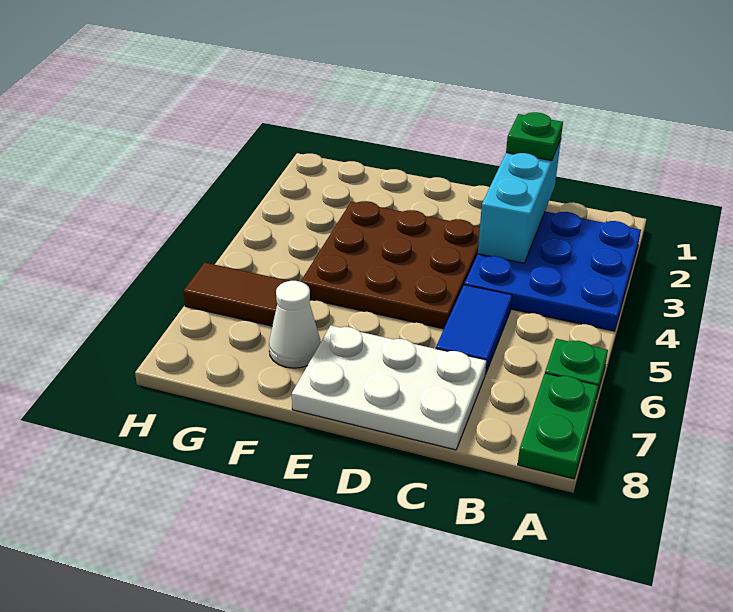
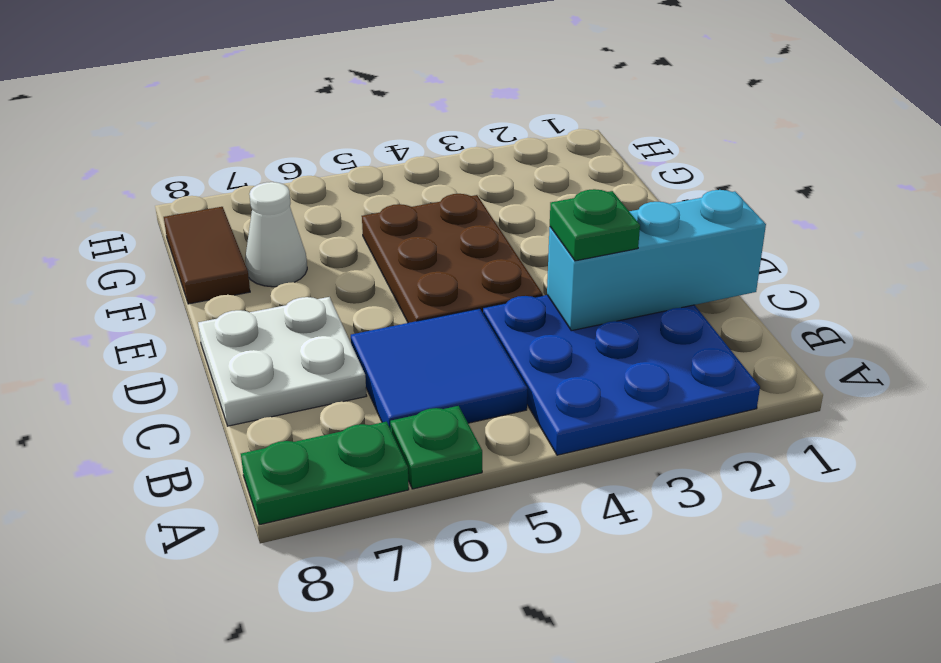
green plate C1 level 3 -> green plate C3 level 3
blue tile C5:C6 level 1 -> blue tile B5:C6 level 1
white plate C7:E8 level 1 -> white plate C7:D8 level 1
brown plate D3:F5 level 1 -> brown plate D4:F5 level 1
brown tile G6:H6 level 1 -> brown tile F8:G8 level 1

